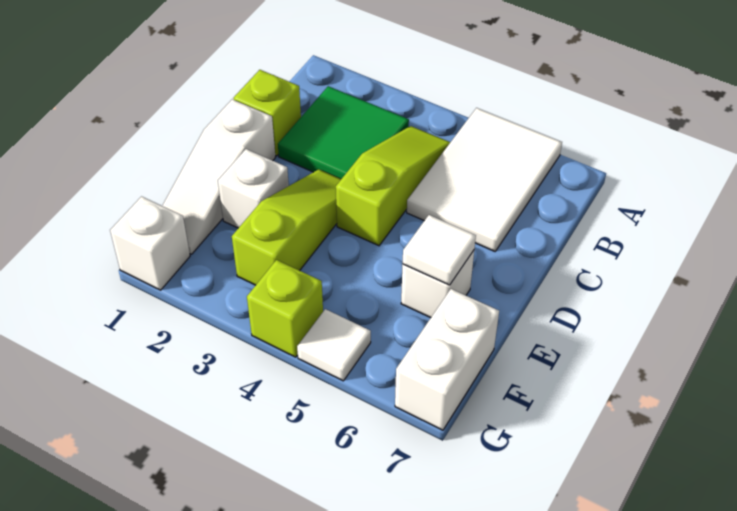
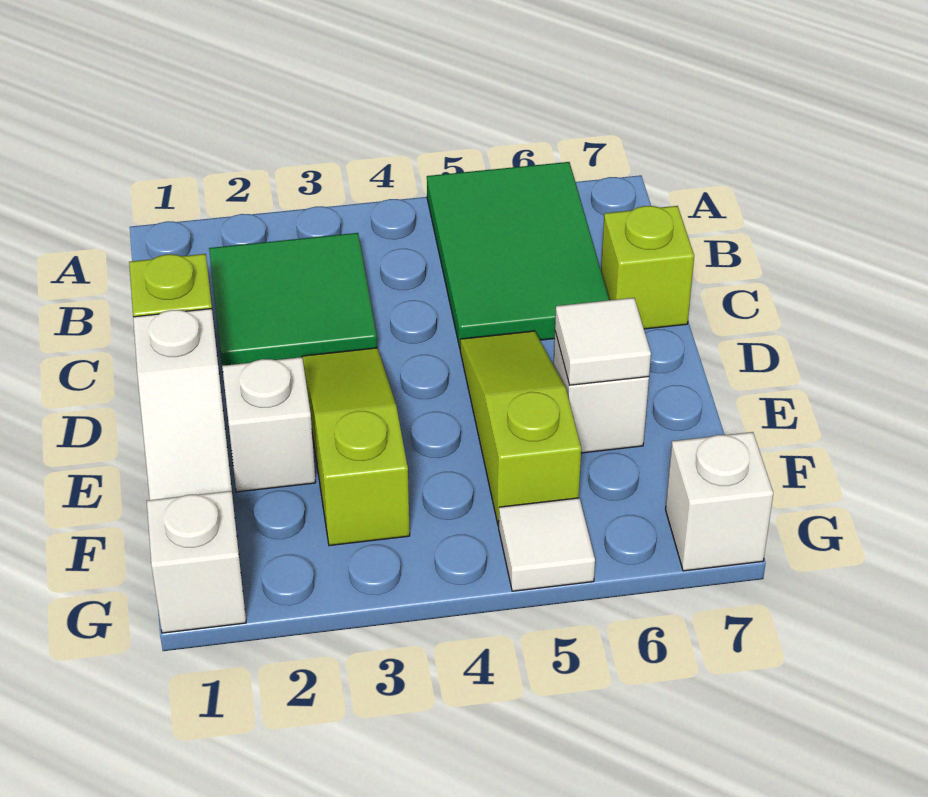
white tile A5:C6 level 1 -> green tile A5:C6 level 1
lime slope B4:D4 level 1 top D -> lime slope D5:F5 level 1 top F
white brick F7:G7 level 1 -> white brick G7 level 1
lime brick G4 level 1 -> lime brick C7 level 1

